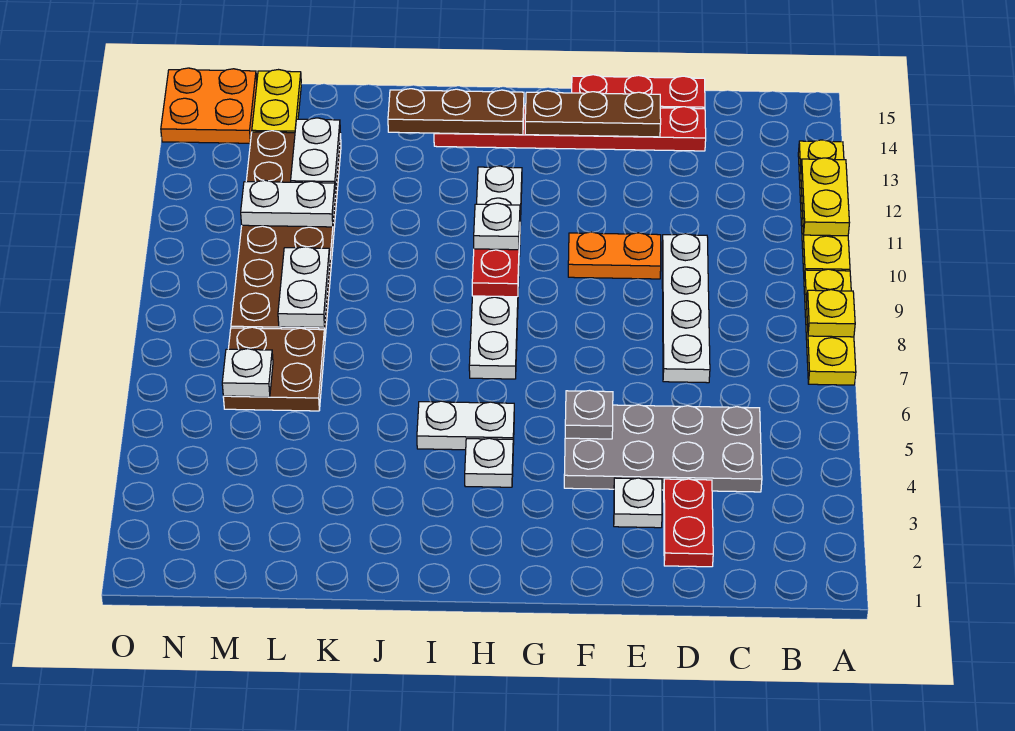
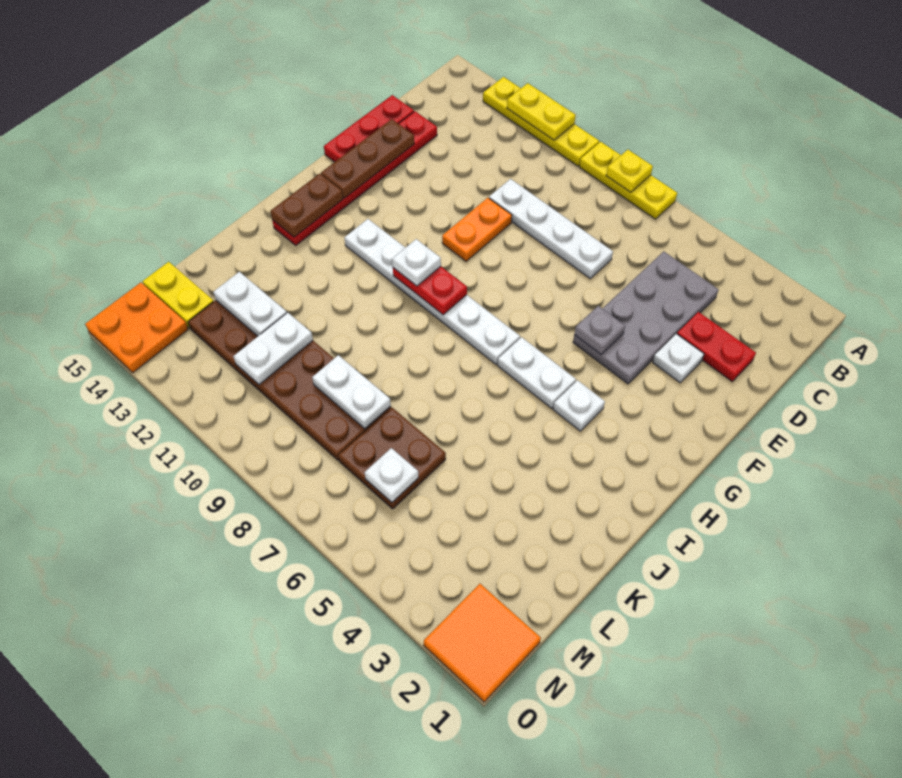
white plate H5:I5 level 1 -> white plate H5:H6 level 1
brown plate H14:J14 level 2 -> brown plate H14:I14 level 2
none -> orange tile N1:O2 level 1

